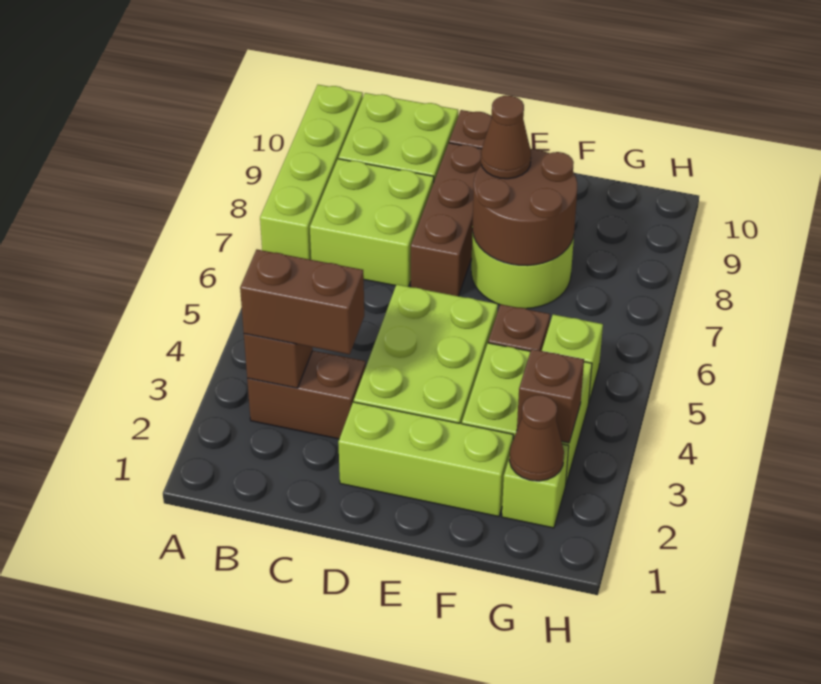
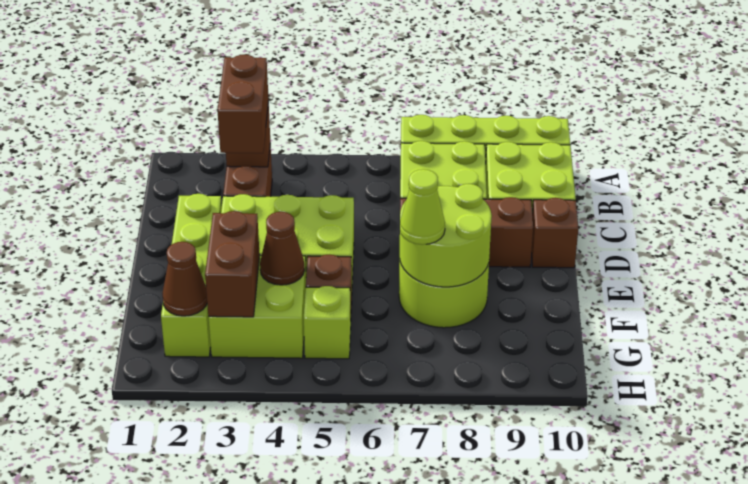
brown round brick E7:F8 level 2 -> lime round brick E7:F8 level 2
brown cone E8 level 3 -> brown cone F4 level 2
none -> lime cone F7 level 3
brown brick G3 level 2 -> brown brick F3:G3 level 2

